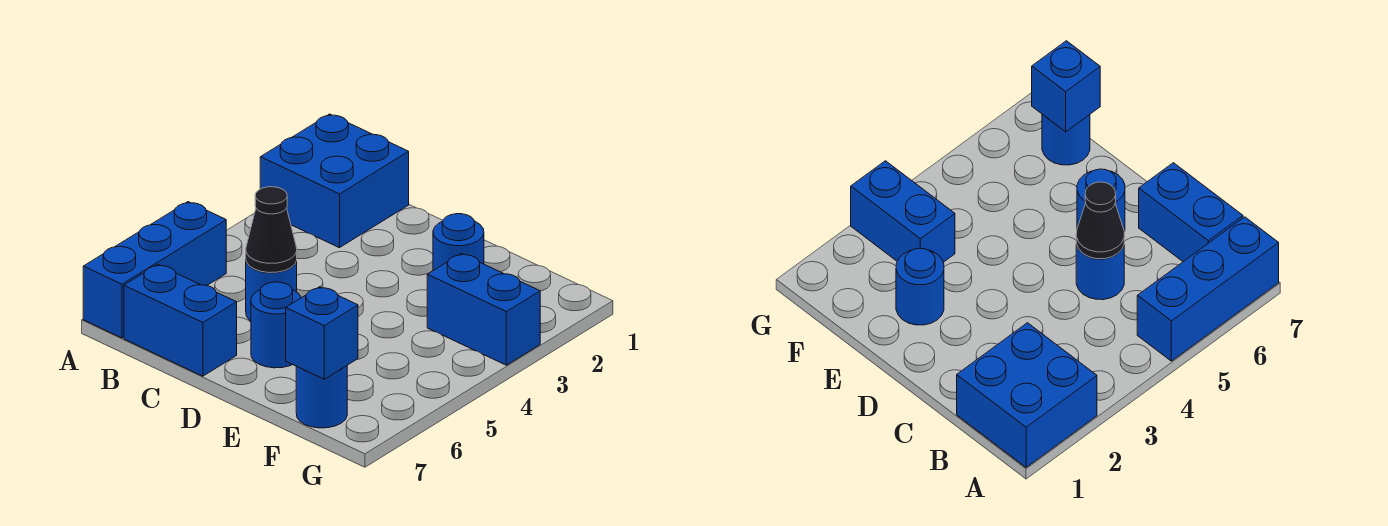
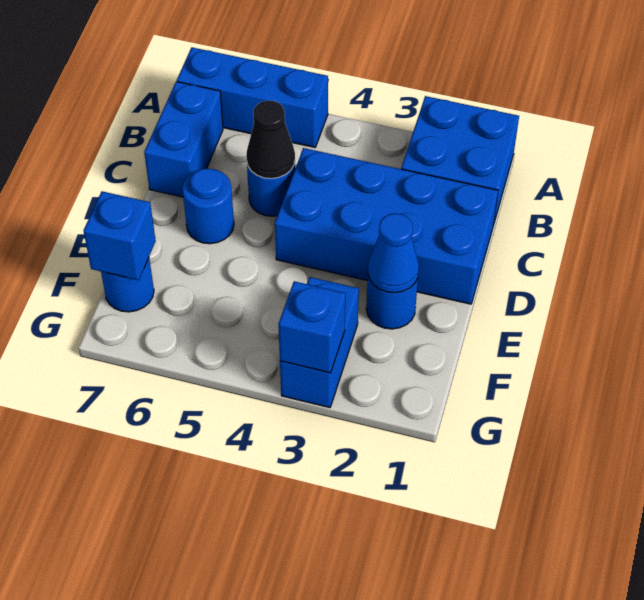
none -> blue brick C1:D4 level 1
none -> blue cone E2 level 2
none -> blue brick G3 level 2

